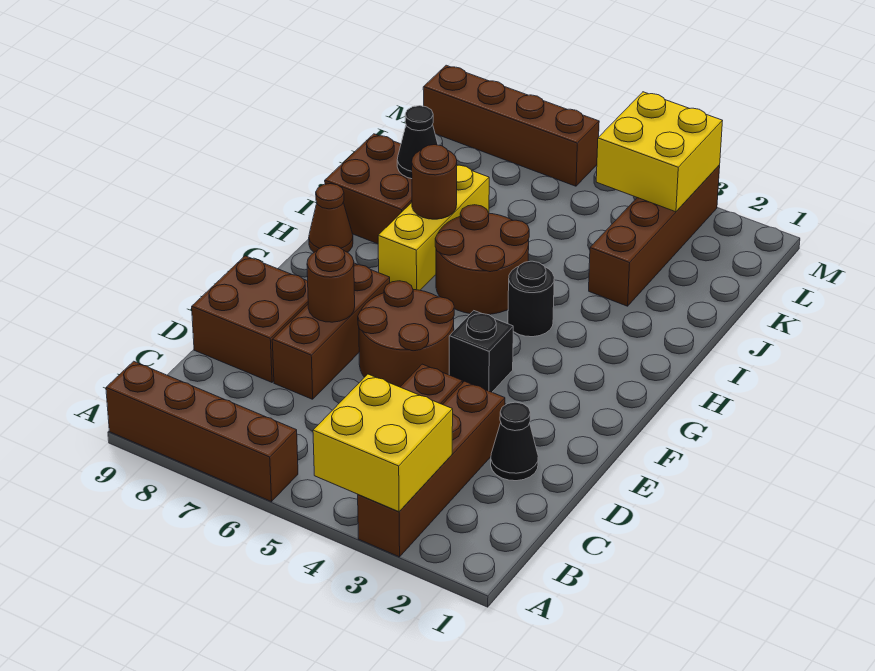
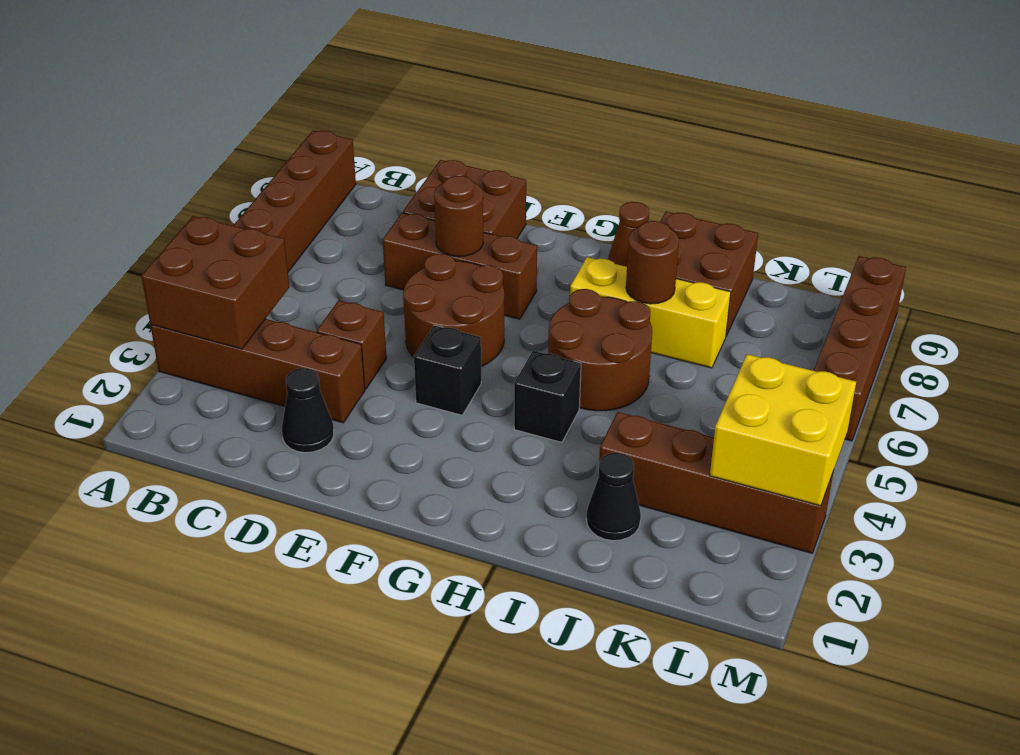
yellow brick A3:B4 level 2 -> brown brick A3:B4 level 2
black round brick H4 level 1 -> black brick H4 level 1
black cone J8 level 2 -> black cone J2 level 1

